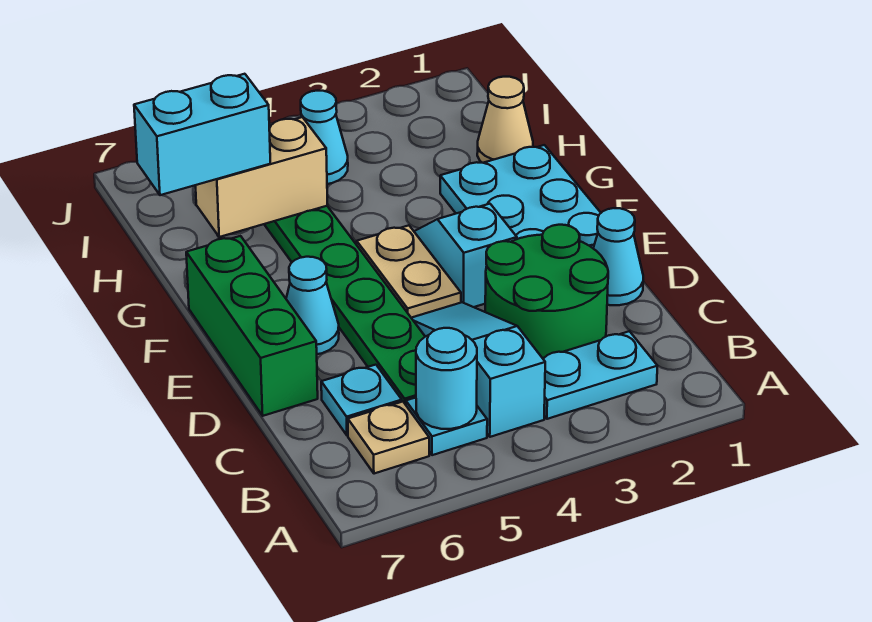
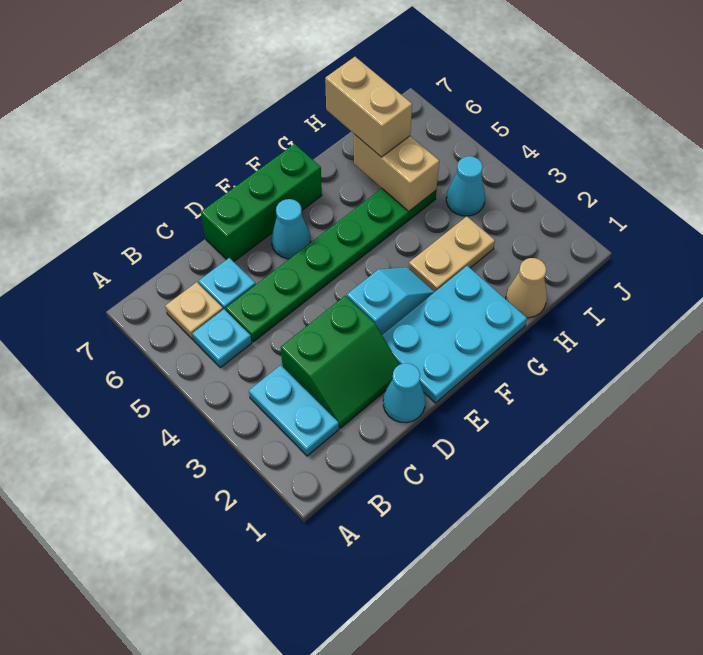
cyan slope B4:D4 level 1 top B -> none
cyan round brick B5 level 2 -> none
green round brick C2:D3 level 1 -> green slope C2:D3 level 1 top 3
tan plate E4:F4 level 1 -> tan plate G3:H3 level 1
cyan brick H6:H7 level 3 -> tan brick H6:H7 level 3

